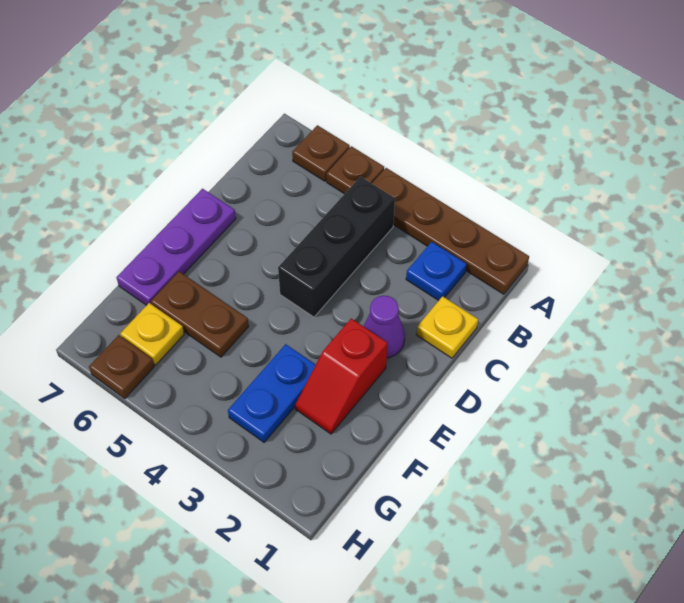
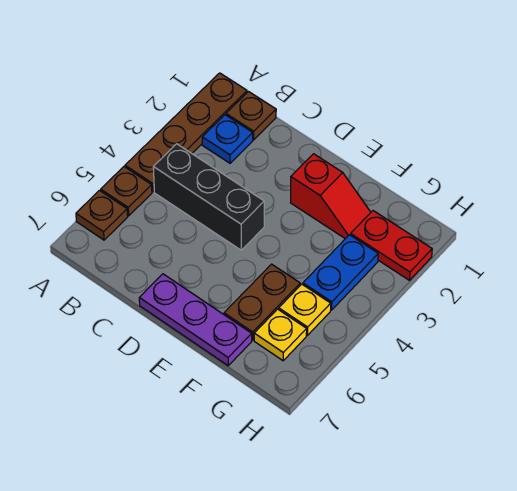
yellow plate C1 level 1 -> yellow plate G5 level 1
purple cone D2 level 1 -> none
blue plate F3:G3 level 1 -> blue plate G3:G4 level 1
none -> red plate G2:H2 level 1
brown plate H6 level 1 -> brown plate B1 level 1

